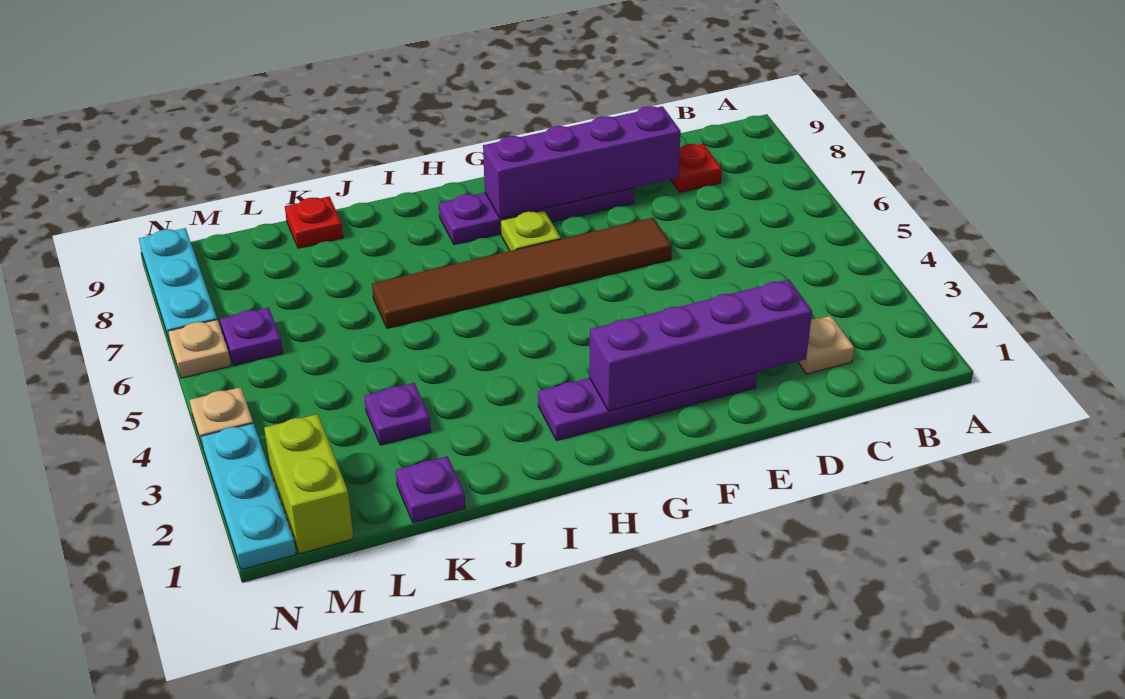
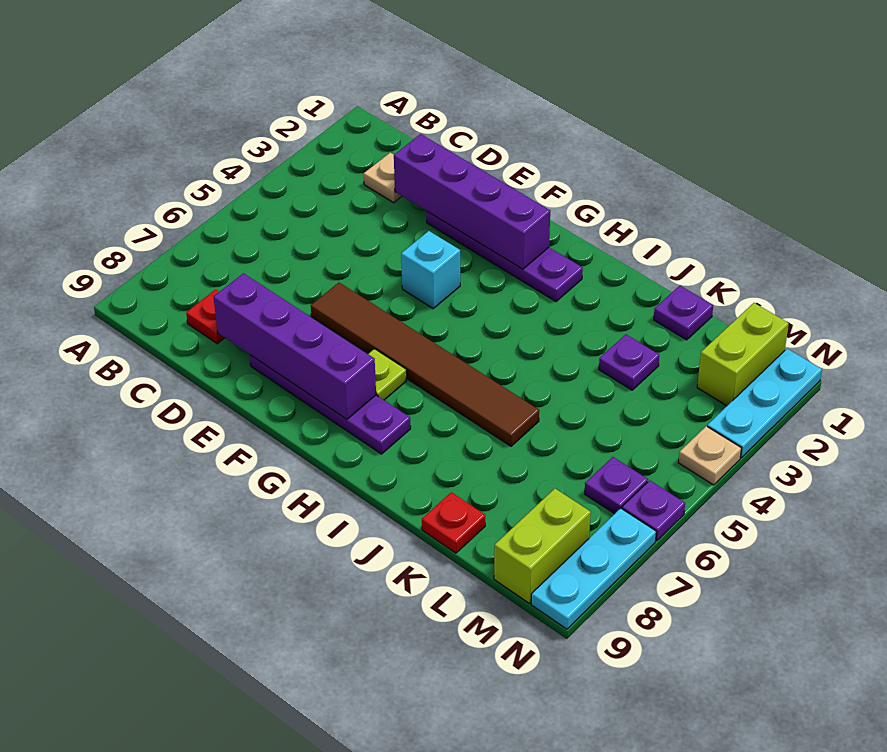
none -> cyan brick F4 level 1
none -> lime brick M8:M9 level 1
tan plate N6 level 1 -> purple plate N6 level 1

